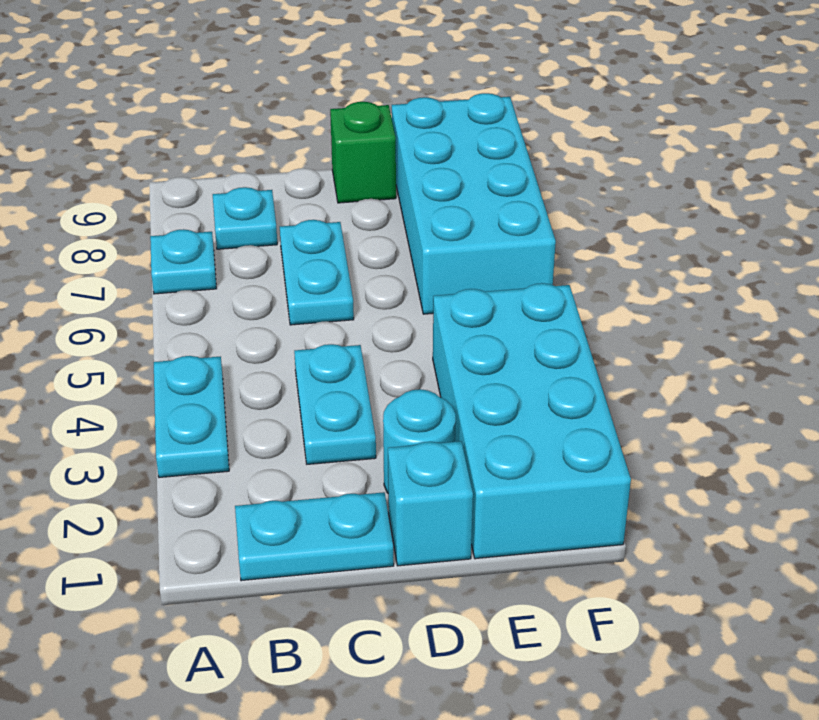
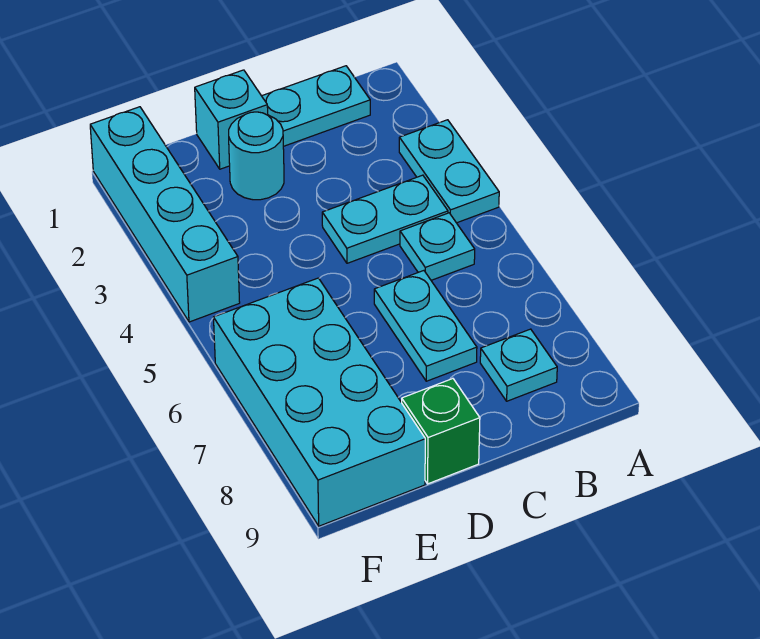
cyan plate A7 level 1 -> cyan plate B5 level 1
cyan plate C3:C4 level 1 -> cyan plate B4:C4 level 1
cyan brick E1:F4 level 1 -> cyan brick F1:F4 level 1

